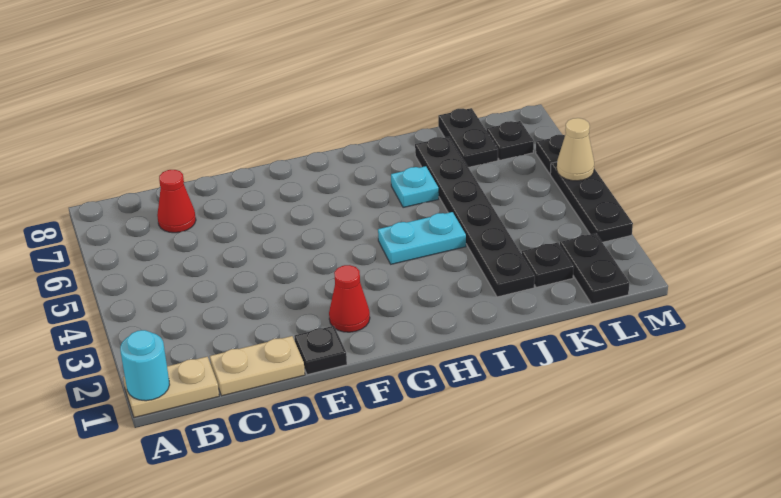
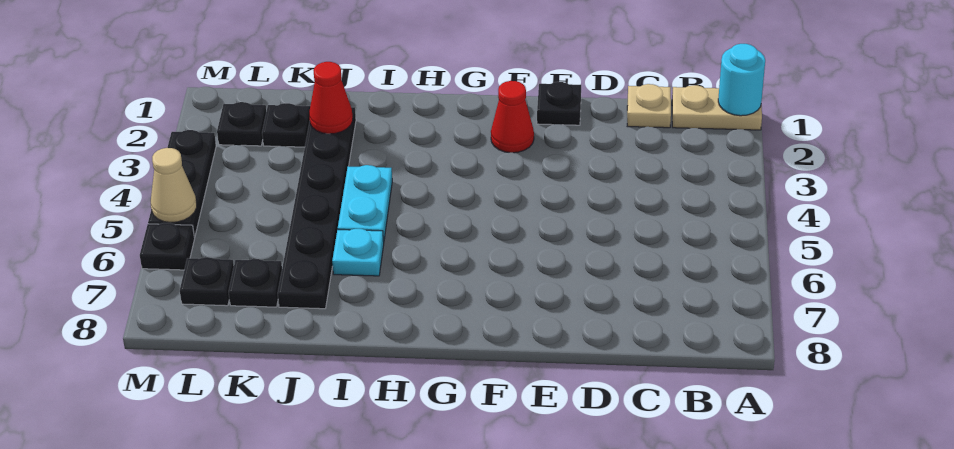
tan plate C1:D1 level 1 -> tan plate C1 level 1
red cone C7 level 1 -> red cone J2 level 2
cyan plate H4:I4 level 1 -> cyan plate I4:I5 level 1
black plate K7:K8 level 1 -> black plate K7 level 1
black plate L1:L2 level 1 -> black plate L2 level 1

